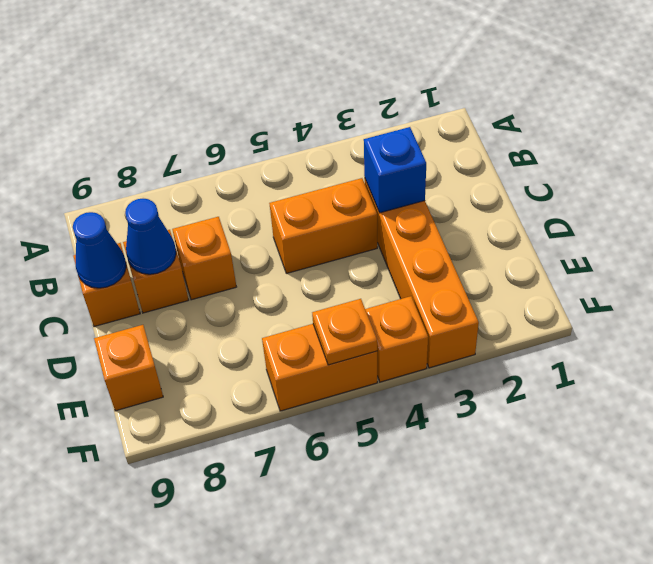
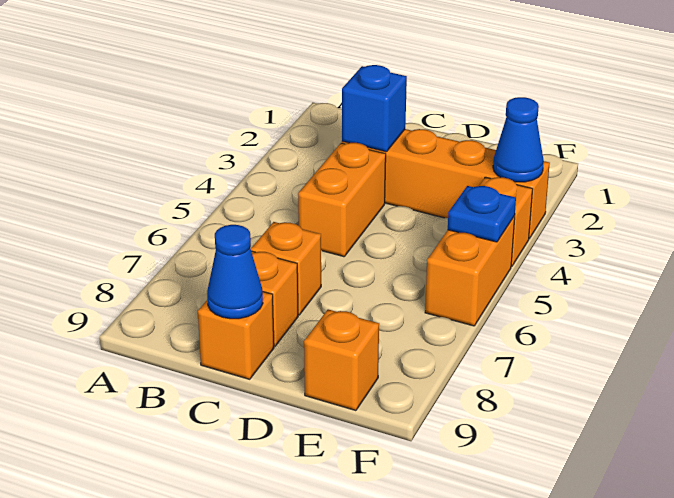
blue cone C8 level 2 -> blue cone F3 level 2
orange plate F5 level 2 -> blue plate F5 level 2

